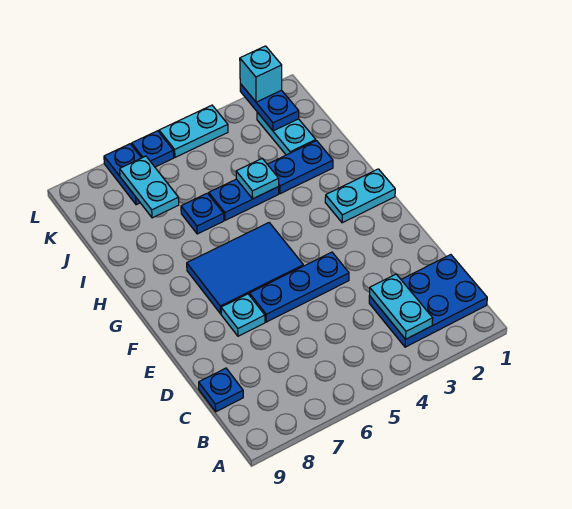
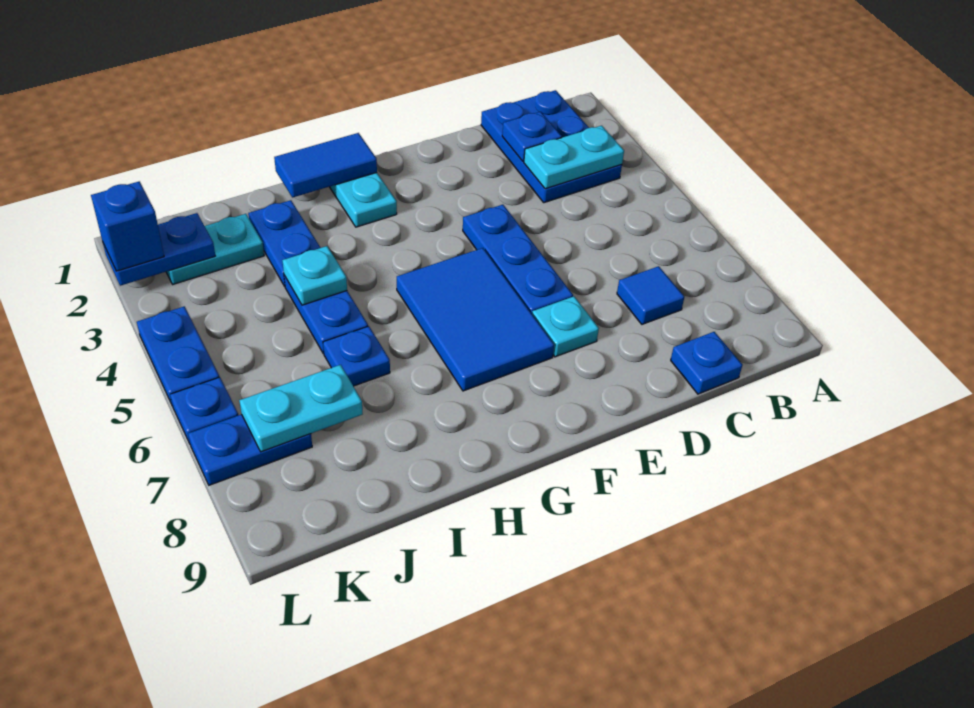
none -> blue plate C2 level 2
none -> blue tile C7 level 1
none -> blue tile G1:H1 level 2
cyan brick L2 level 3 -> blue brick L2 level 3
cyan plate L4:L5 level 1 -> blue plate L4:L5 level 1

